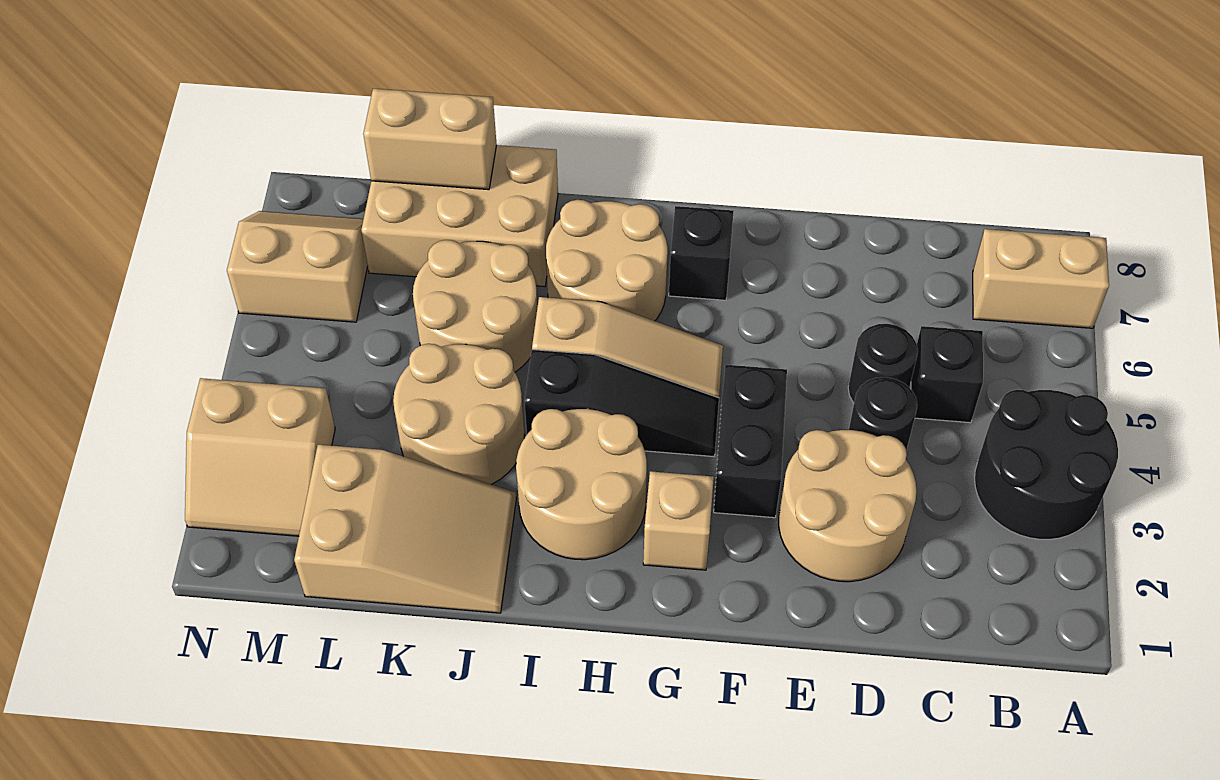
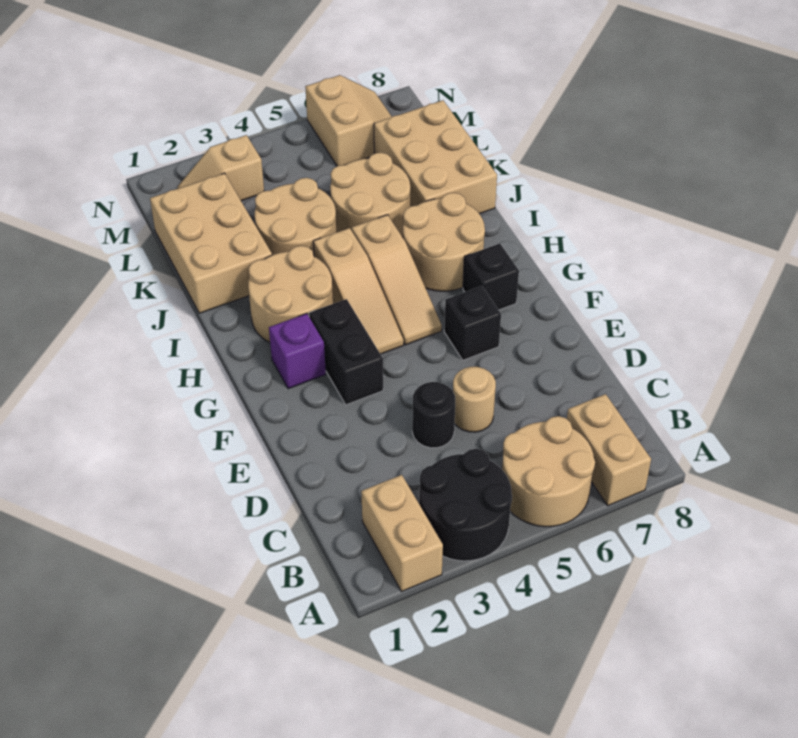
black brick C5 level 1 -> black brick F6 level 1
tan round brick D2:E3 level 1 -> tan round brick A5:B6 level 1
black round brick D5 level 1 -> tan round brick D5 level 1
black brick F3:F4 level 1 -> black brick F3:G3 level 1
tan brick G2 level 1 -> purple brick G2 level 1
black slope G4:I4 level 1 top I -> tan slope G4:I4 level 1 top I
tan slope J1:L2 level 1 top L -> tan brick J1:L2 level 1
tan brick K8:L8 level 2 -> tan brick A2:B2 level 1
tan slope M2:N3 level 1 top 3 -> tan slope M2:M3 level 1 top 3

